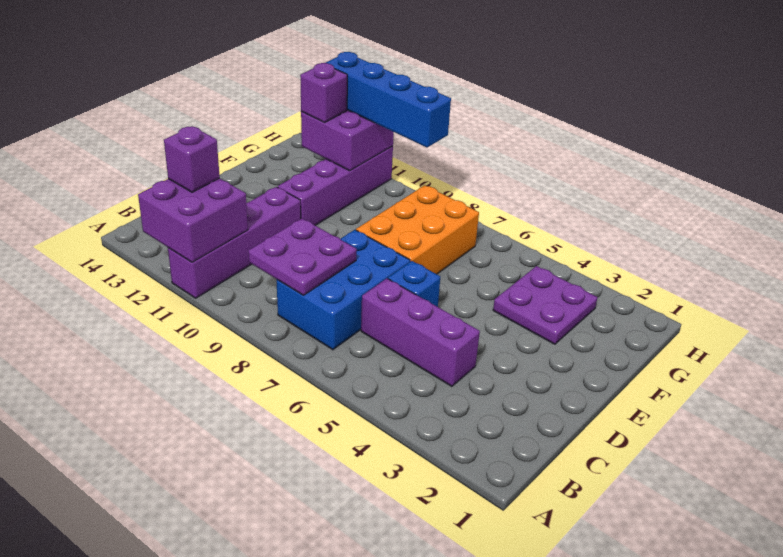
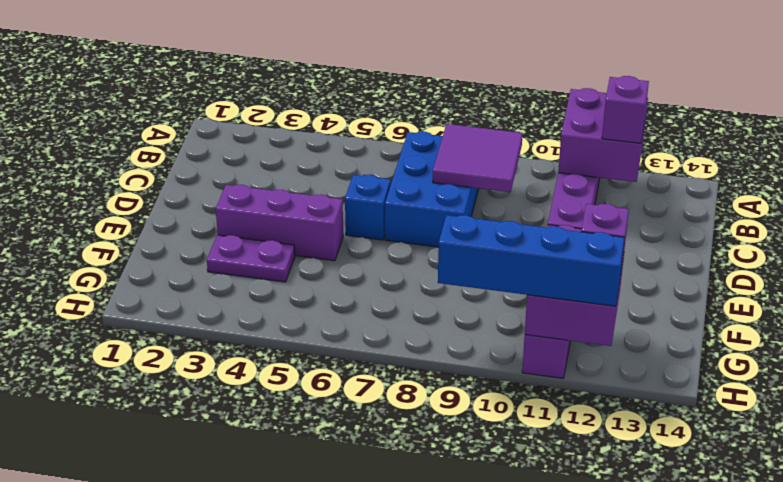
purple plate B8:C9 level 2 -> purple tile B8:C9 level 2
purple brick C4:C6 level 1 -> purple brick E3:E5 level 1
orange brick E7:G8 level 1 -> none
purple plate F3:G4 level 1 -> purple plate F3:F4 level 1

